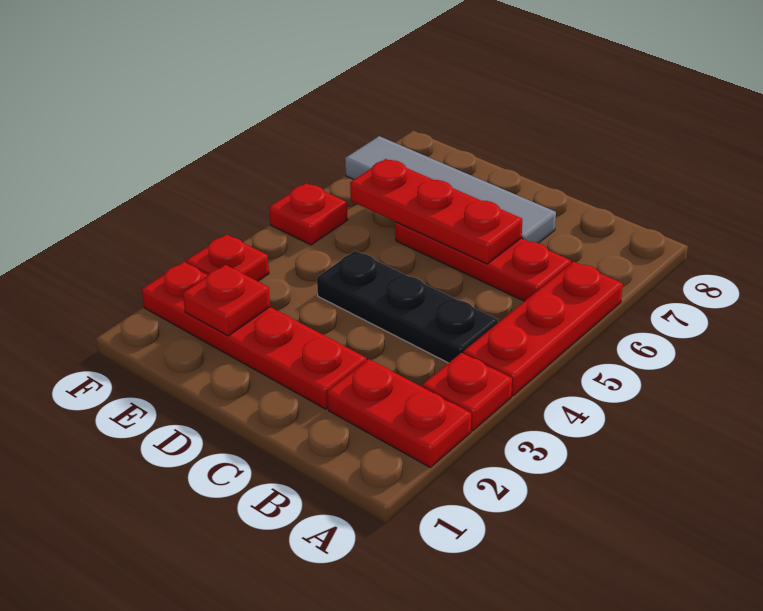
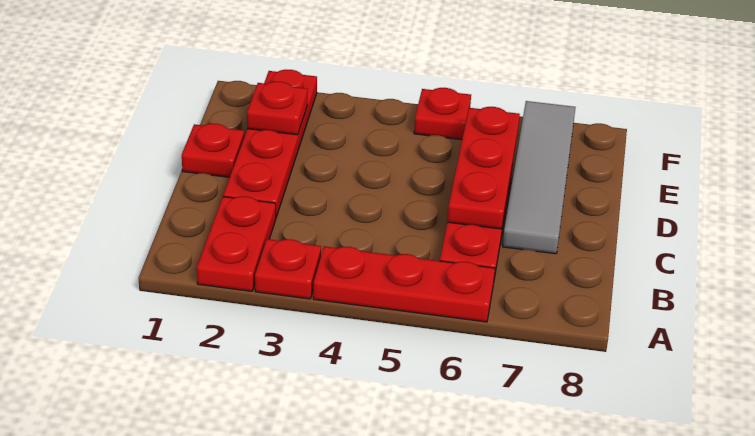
black plate B4:D4 level 1 -> none
red plate F3 level 1 -> red plate D1 level 1

